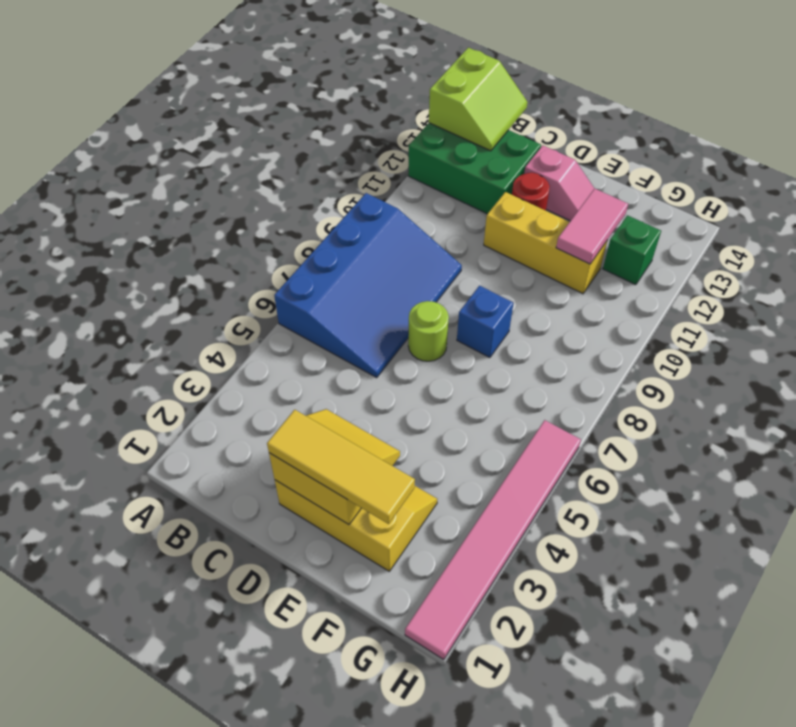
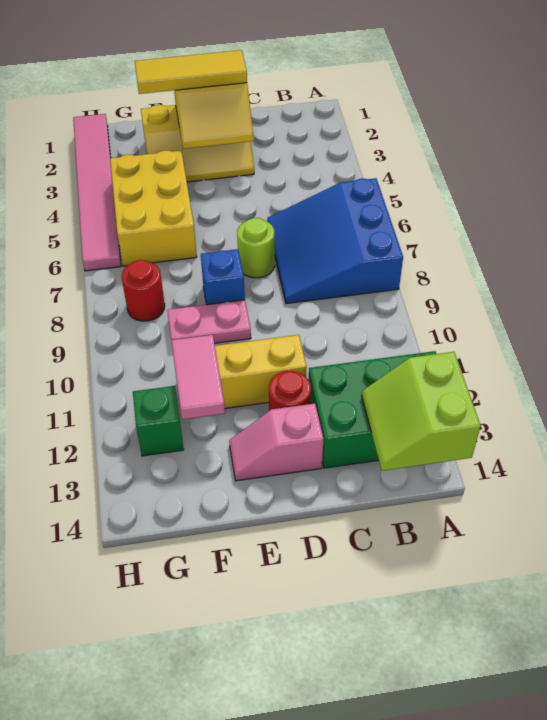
blue slope A6:C9 level 1 top A -> blue slope A6:C8 level 1 top A
none -> pink plate E9:F9 level 1
none -> yellow brick F4:G6 level 1
none -> red round brick G8 level 1

